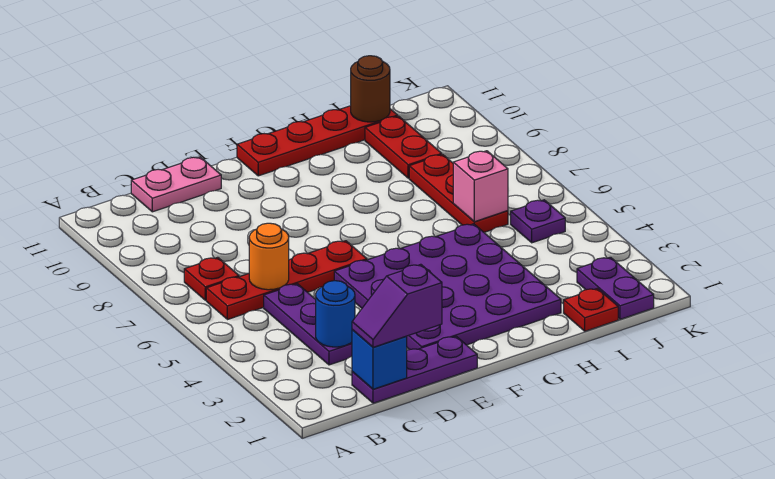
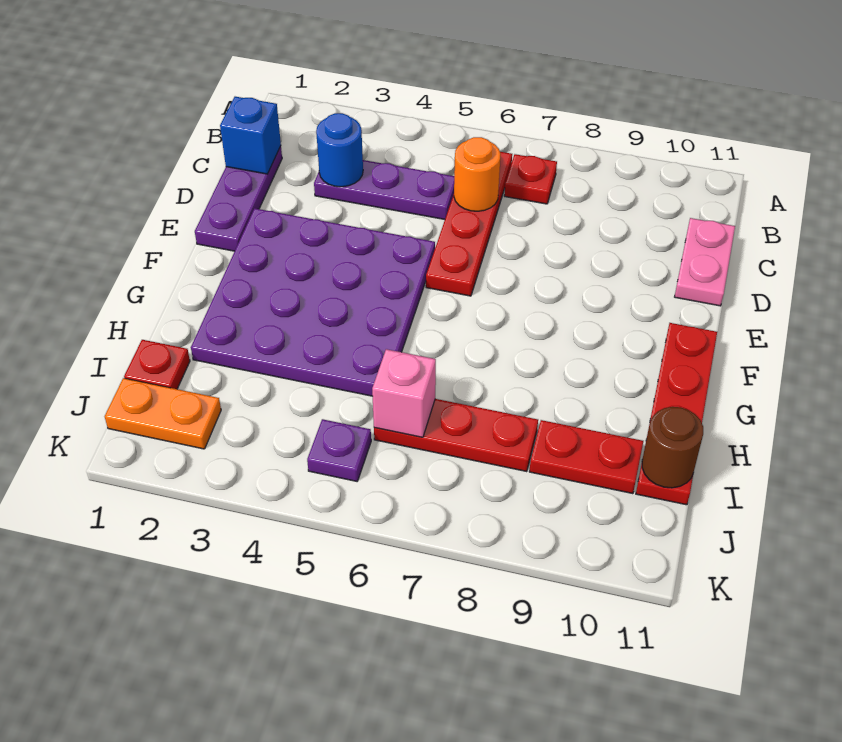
purple slope C1:D1 level 3 top D -> none
purple plate J1:J2 level 1 -> orange plate J1:J2 level 1

